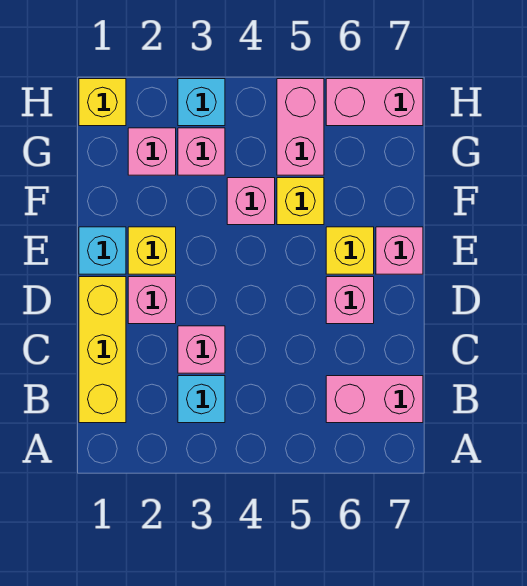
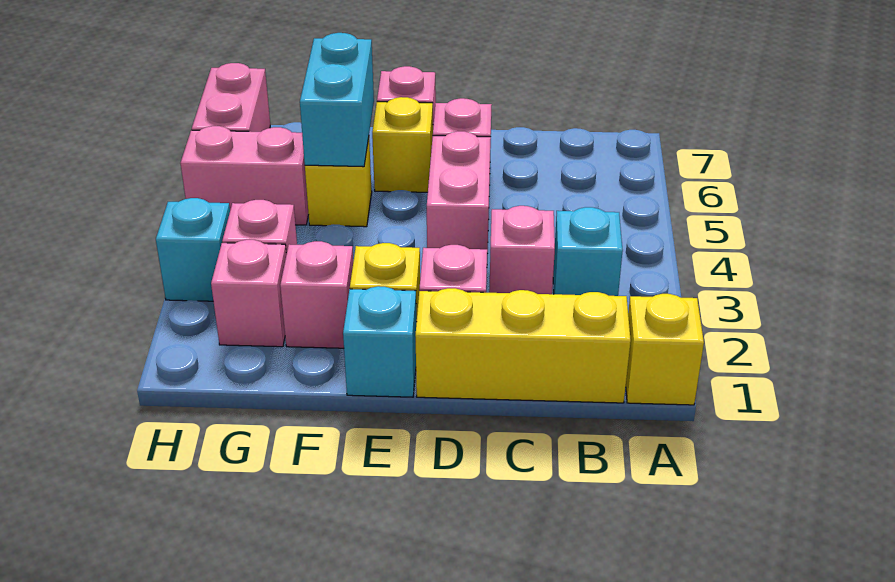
pink brick B6:B7 level 1 -> pink brick D4:D5 level 1
pink brick F4 level 1 -> pink brick F2 level 1
none -> cyan brick F5:F6 level 2
yellow brick H1 level 1 -> yellow brick A1 level 1

